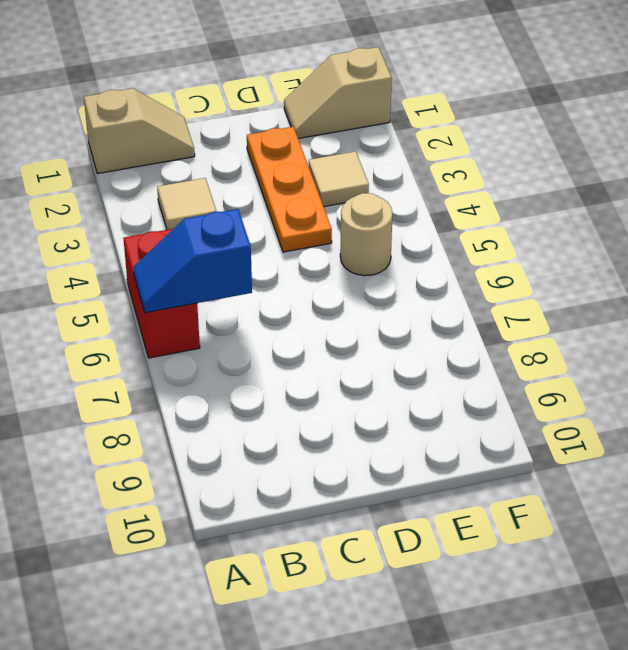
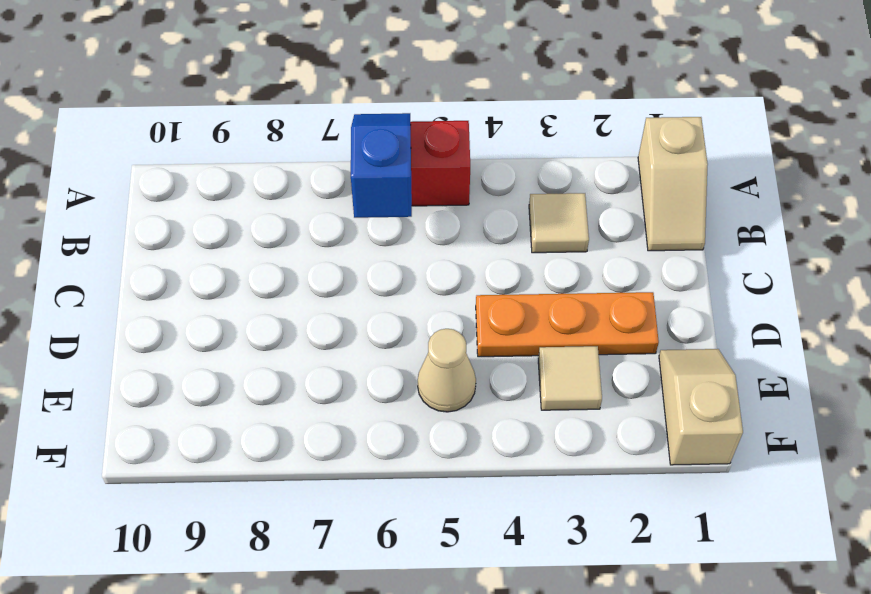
tan round brick E5 level 1 -> tan cone E5 level 1

